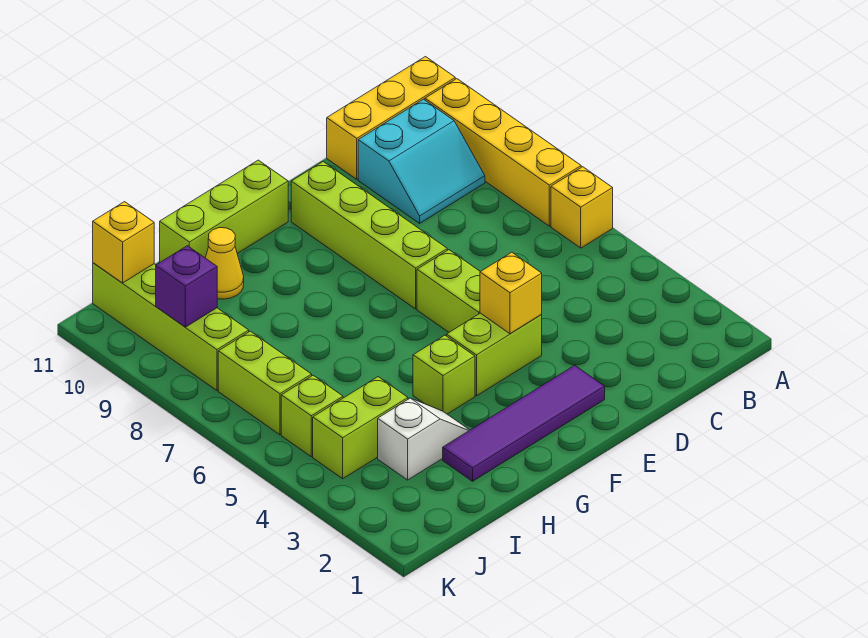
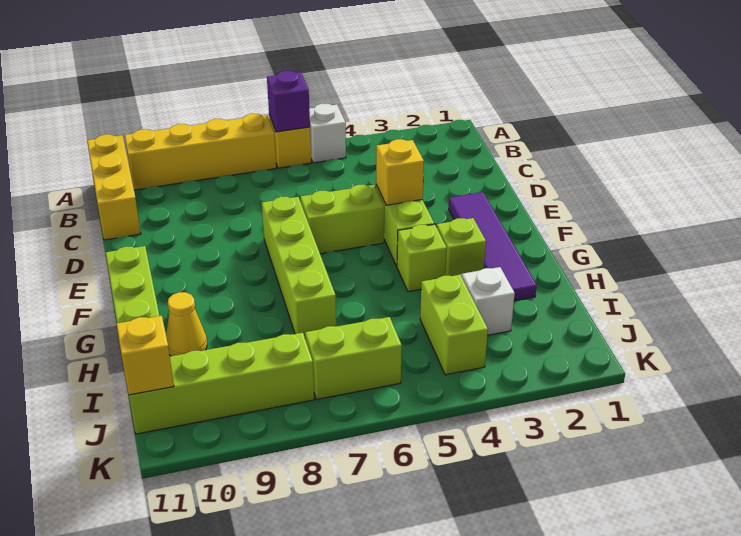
none -> white brick A5 level 1
cyan slope B9:C10 level 1 top 10 -> none
lime brick E7:E10 level 1 -> lime brick E7:H7 level 1
lime brick J5 level 1 -> lime brick G3 level 1
purple brick J9 level 2 -> purple brick A6 level 2

